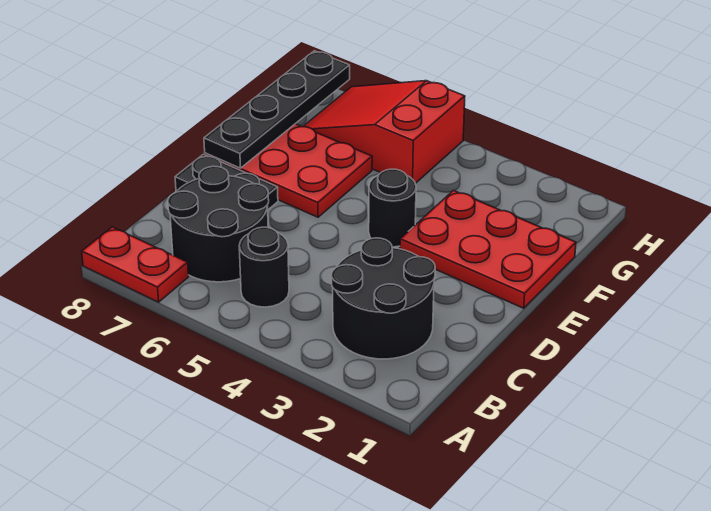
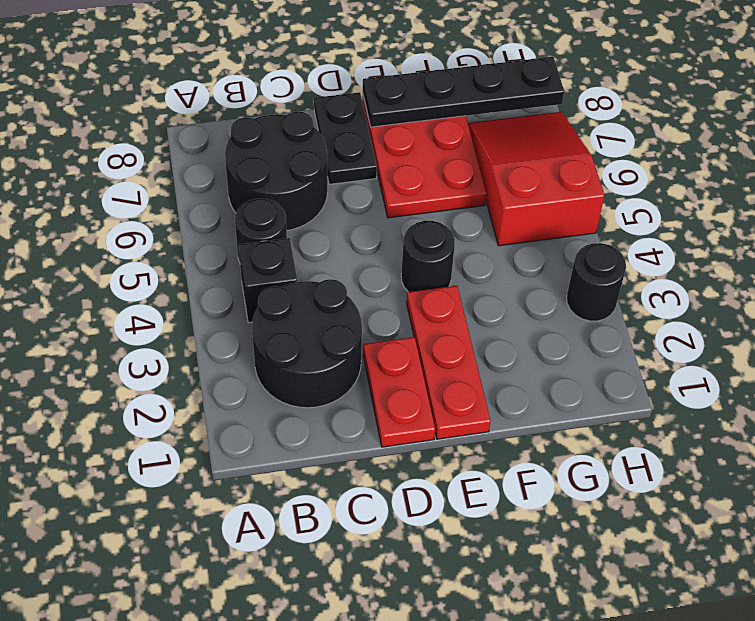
red plate A7:A8 level 1 -> red plate D1:D2 level 1
none -> black brick B4 level 1
red plate E1:F3 level 1 -> red plate E1:E3 level 1
none -> black round brick H3 level 1

